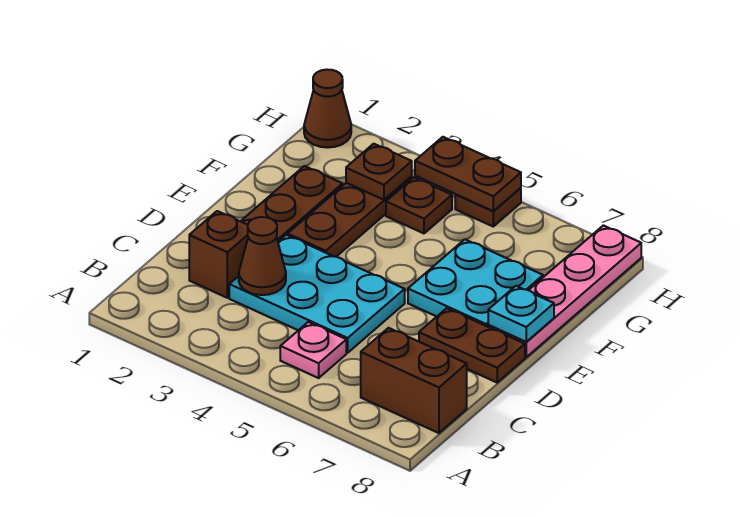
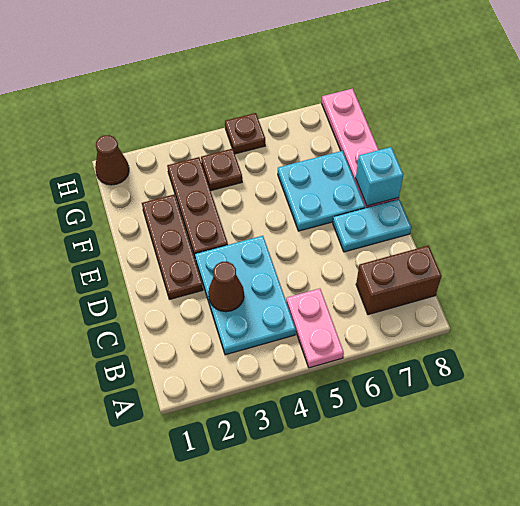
pink plate B5 level 1 -> pink plate A5:B5 level 1
brown brick C2 level 1 -> none
cyan plate C3:D5 level 1 -> cyan plate B3:D4 level 1
brown plate D7:D8 level 1 -> cyan plate D7:D8 level 1
cyan plate E8 level 2 -> cyan brick E8 level 2
brown plate G3 level 2 -> none
brown plate H4:H5 level 2 -> none

